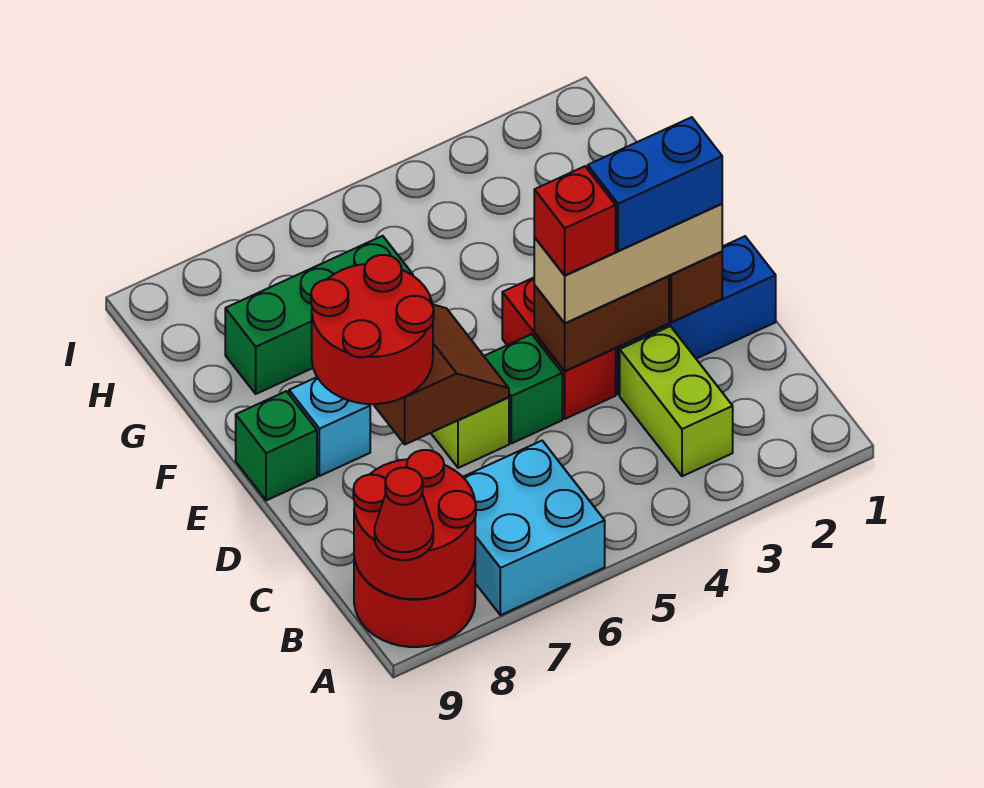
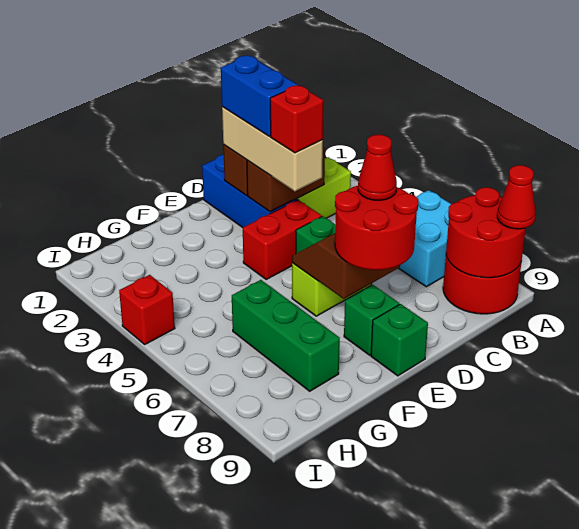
brown brick D3:D4 level 2 -> brown brick C3:D3 level 2
none -> red cone D7 level 4
cyan brick E8 level 1 -> green brick E8 level 1
none -> red brick I4 level 1

